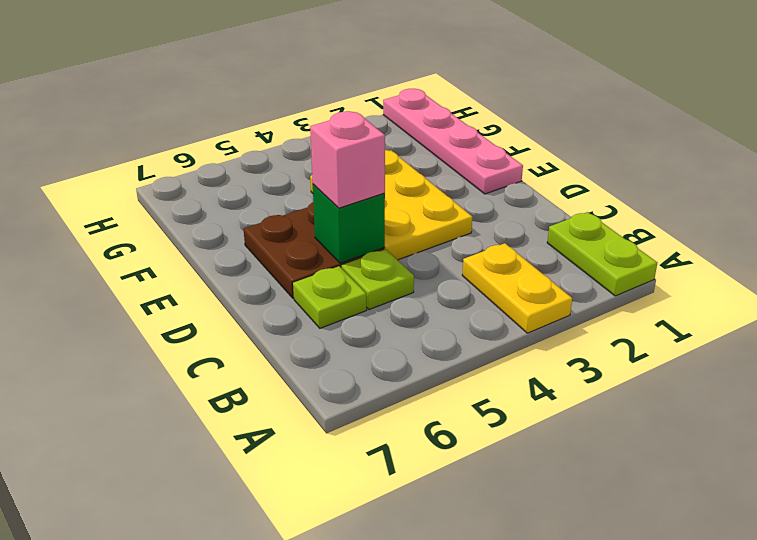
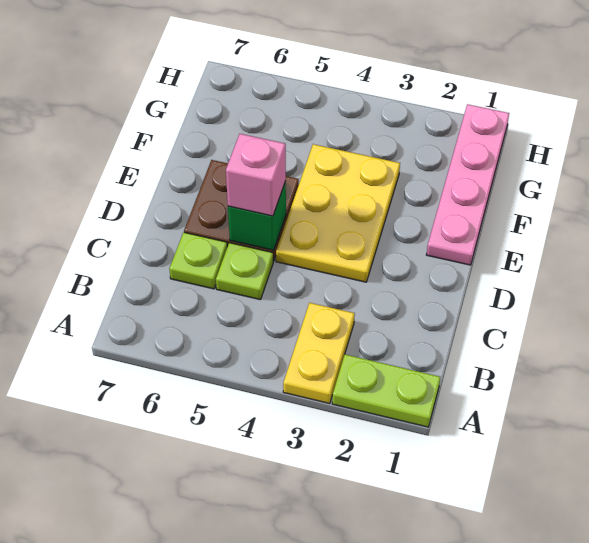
lime plate A1:B1 level 1 -> lime plate A1:A2 level 1

